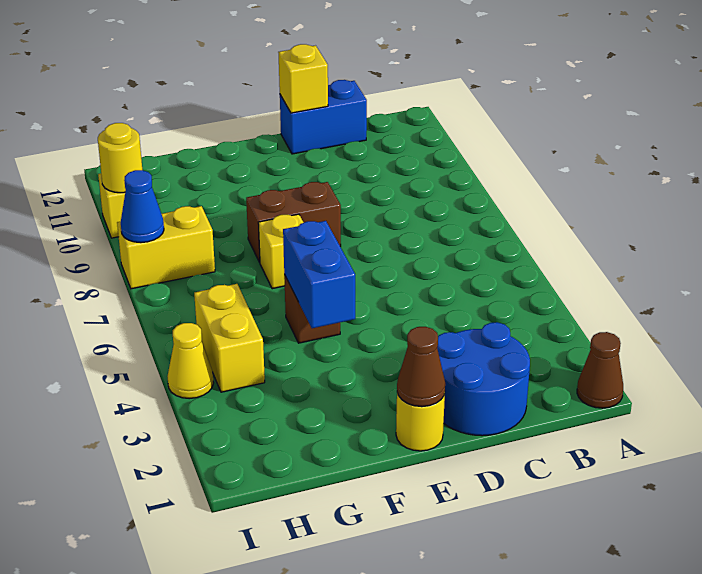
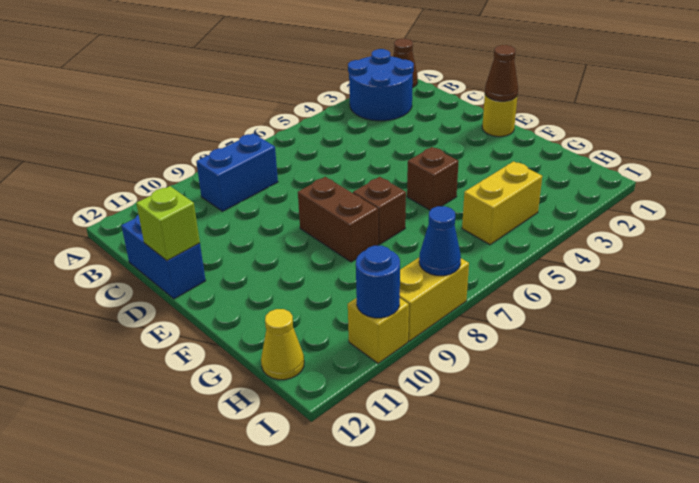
blue round brick C1:D2 level 1 -> blue round brick A2:B3 level 1
yellow brick D12 level 2 -> lime brick D12 level 2
blue brick F4:F5 level 2 -> blue brick B8:B9 level 1
yellow brick F7 level 1 -> brown brick F7 level 1
yellow brick H8:I8 level 1 -> yellow brick I8:I9 level 1
yellow cone I4 level 1 -> yellow cone H12 level 1
yellow round brick I10 level 2 -> blue round brick I10 level 2

